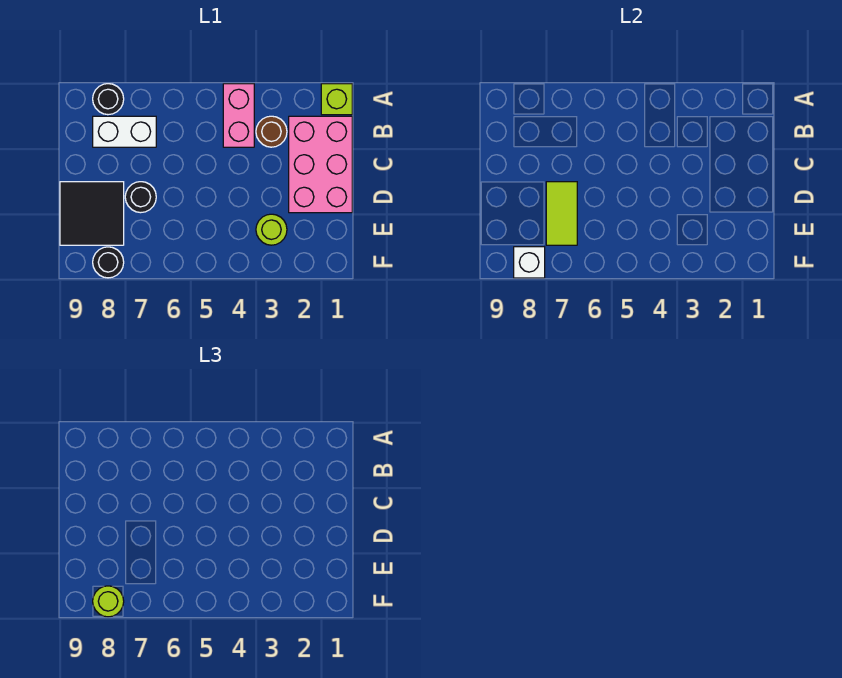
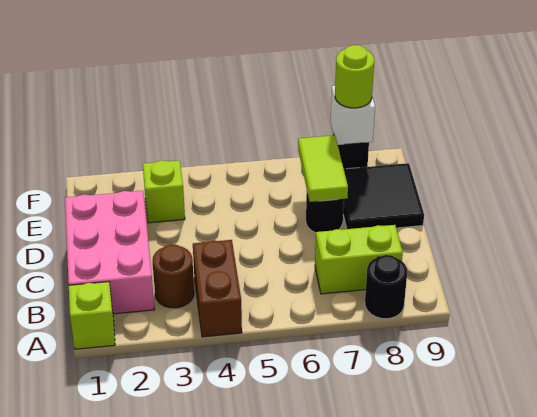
pink brick A4:B4 level 1 -> brown brick A4:B4 level 1
white brick B7:B8 level 1 -> lime brick B7:B8 level 1
lime round brick E3 level 1 -> lime brick E3 level 1

